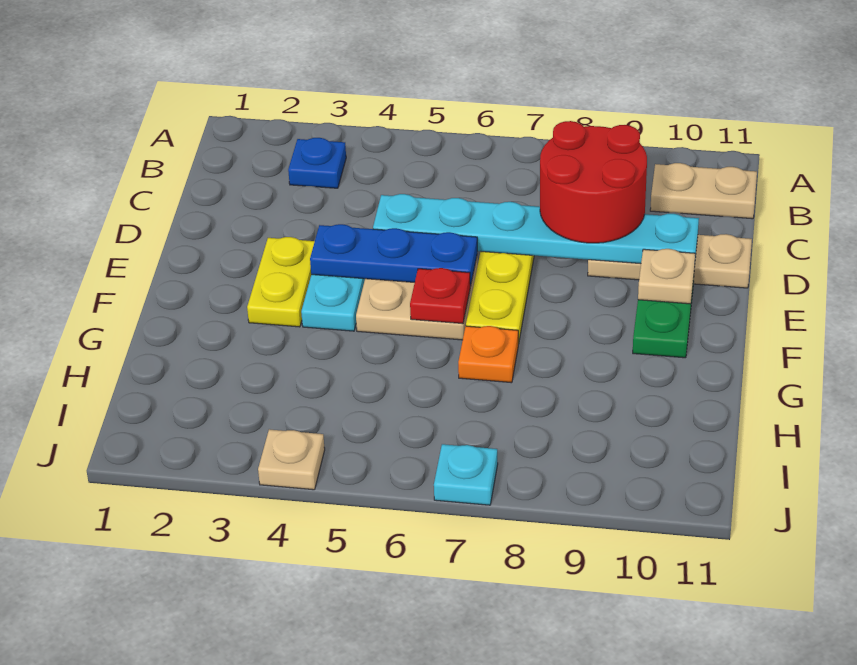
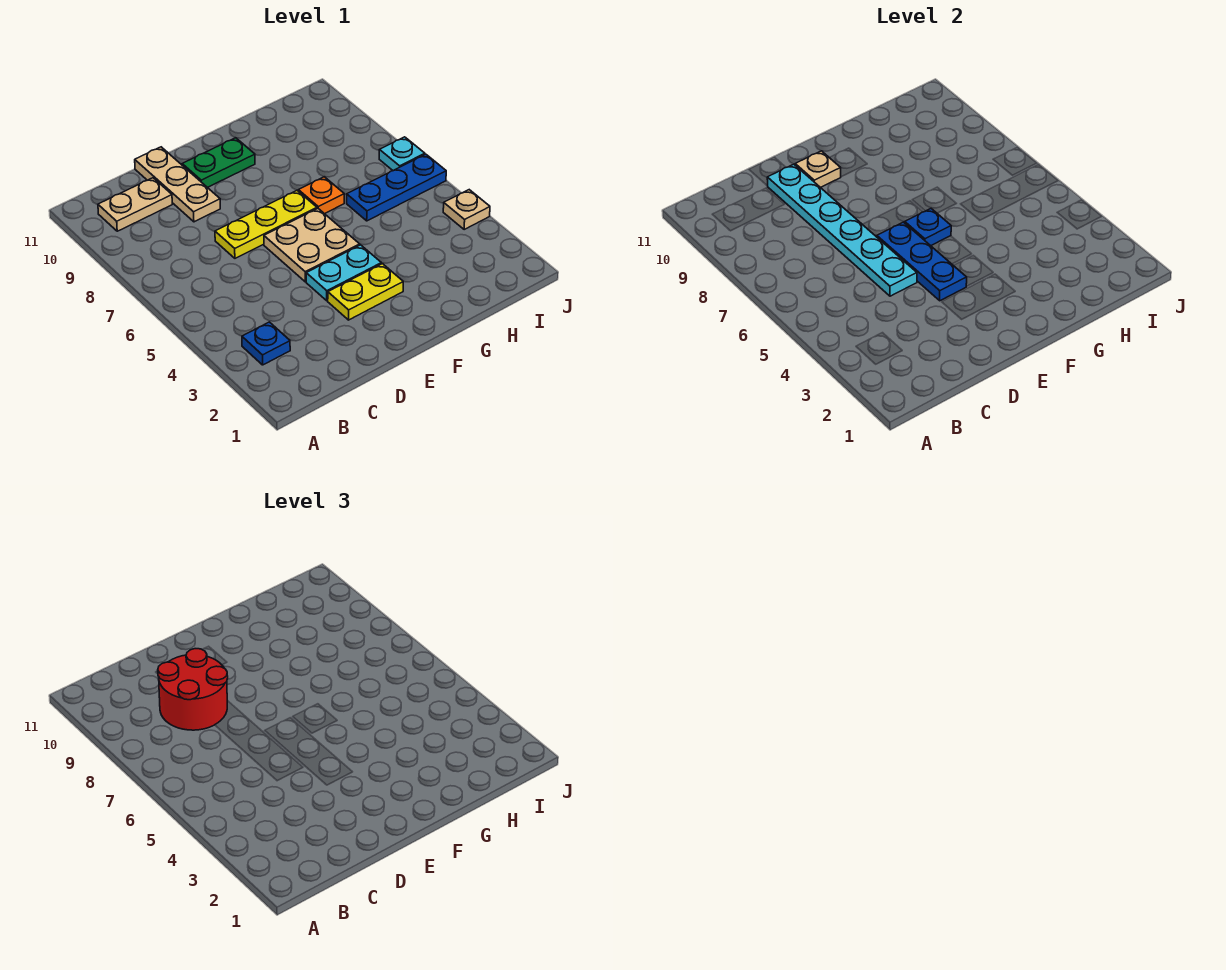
tan plate B10:B11 level 1 -> tan plate B10:C10 level 1
red plate F6 level 2 -> blue plate F6 level 2
none -> blue plate H6:J6 level 1

